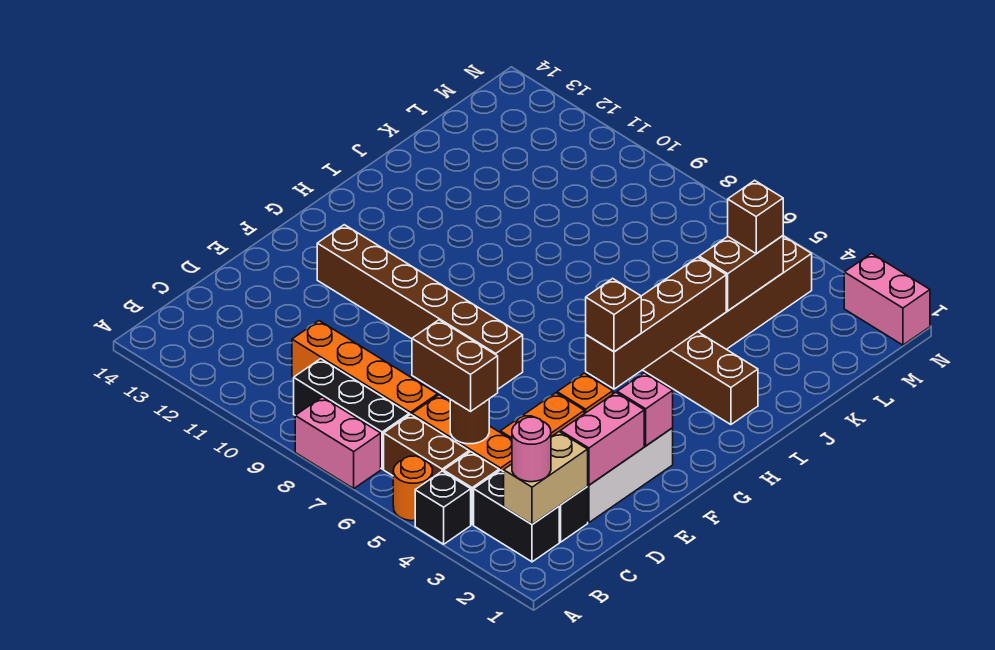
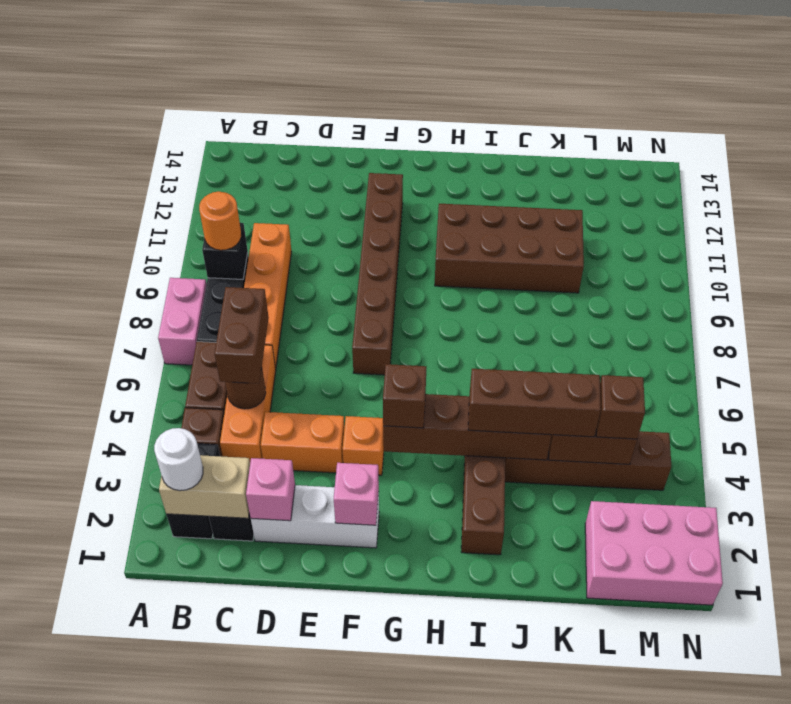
black brick A4 level 1 -> black brick B9 level 2
orange round brick A5 level 1 -> orange round brick B9 level 3
pink round brick B2 level 3 -> white round brick B2 level 3
pink brick D2:E2 level 2 -> pink brick D2 level 2
none -> brown brick H10:K11 level 1
none -> brown brick I4:K4 level 3
pink brick N1:N2 level 1 -> pink brick L1:N2 level 1

